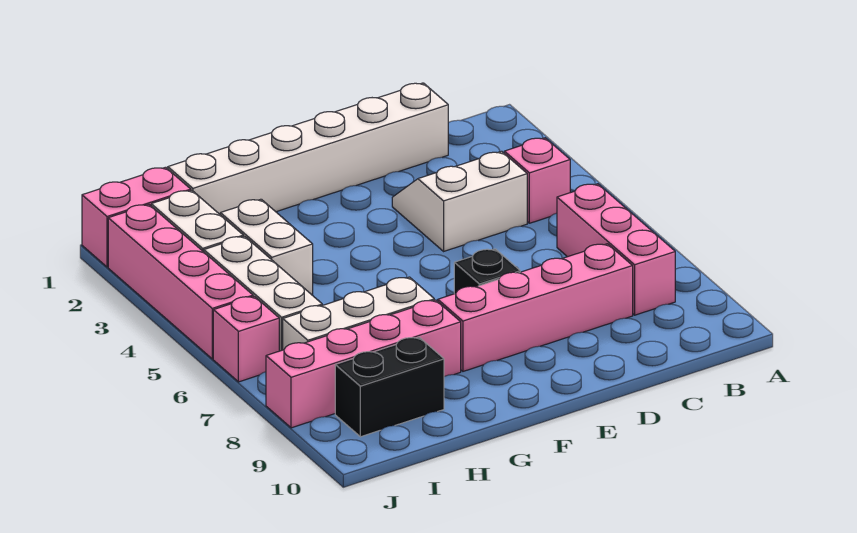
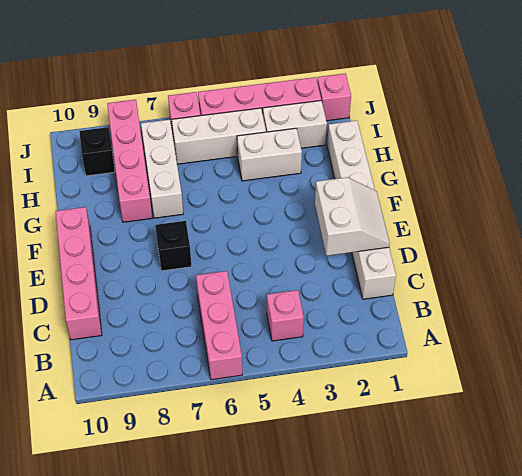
pink brick B6:B8 level 1 -> pink brick A6:C6 level 1
white slope C3:D4 level 1 top 4 -> white slope D1:E2 level 2 top 2
pink brick C8:F8 level 1 -> pink brick C10:F10 level 1
black brick H9:I9 level 1 -> black brick I9 level 1
pink brick I1:J1 level 1 -> pink brick J1 level 1

